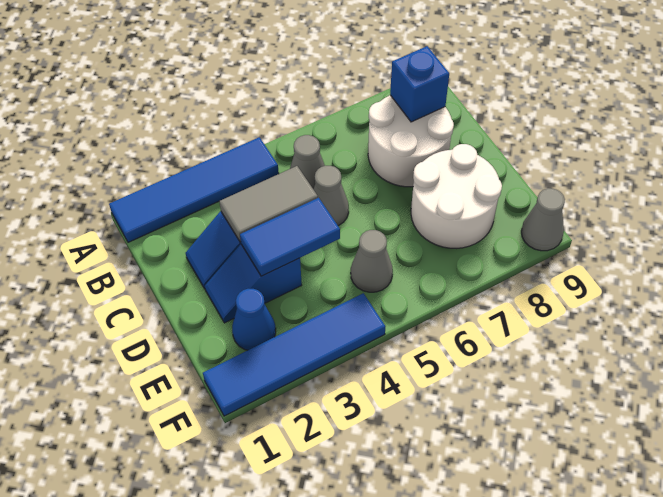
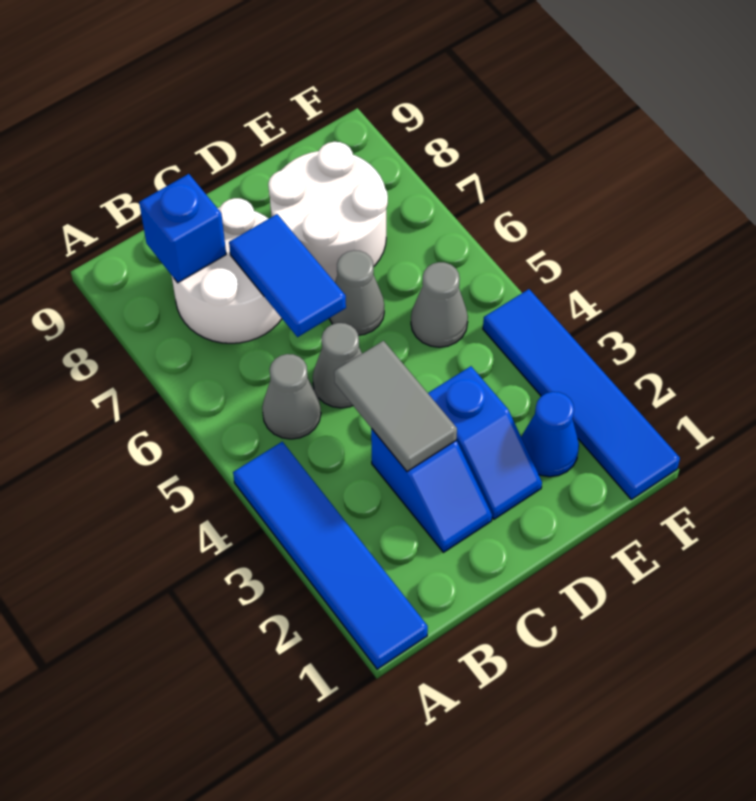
blue tile D3:D4 level 2 -> blue tile C6:C7 level 2
grey cone F9 level 1 -> grey cone D6 level 1

